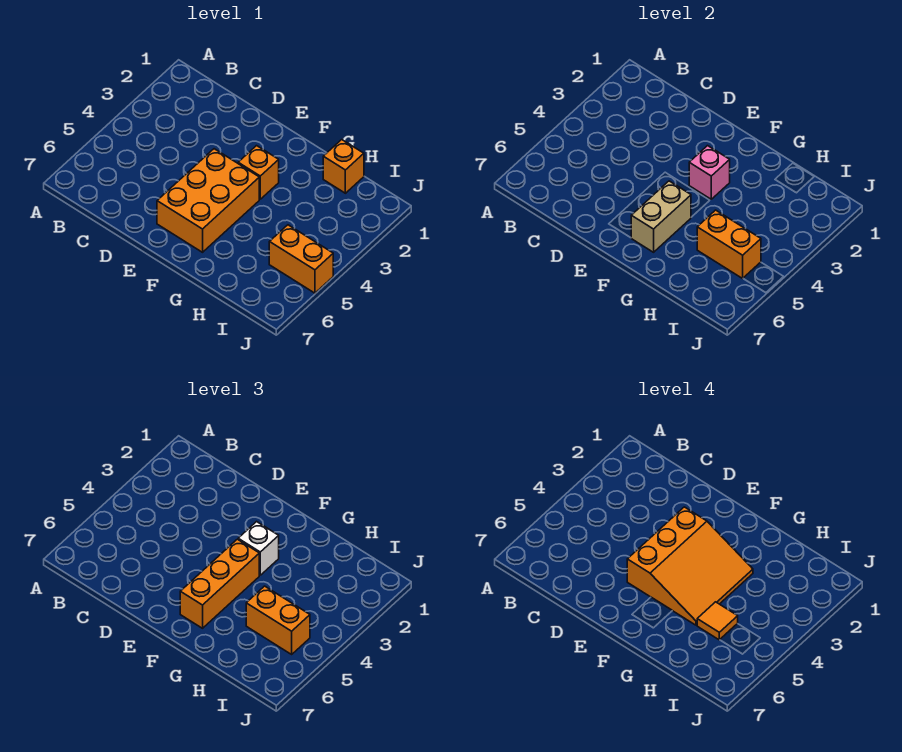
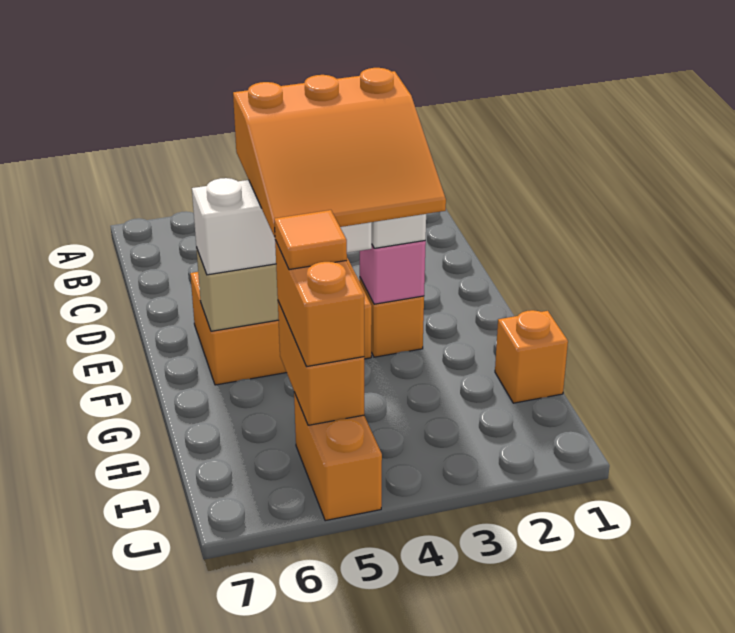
orange brick F4:F6 level 3 -> white brick F4:F6 level 3

